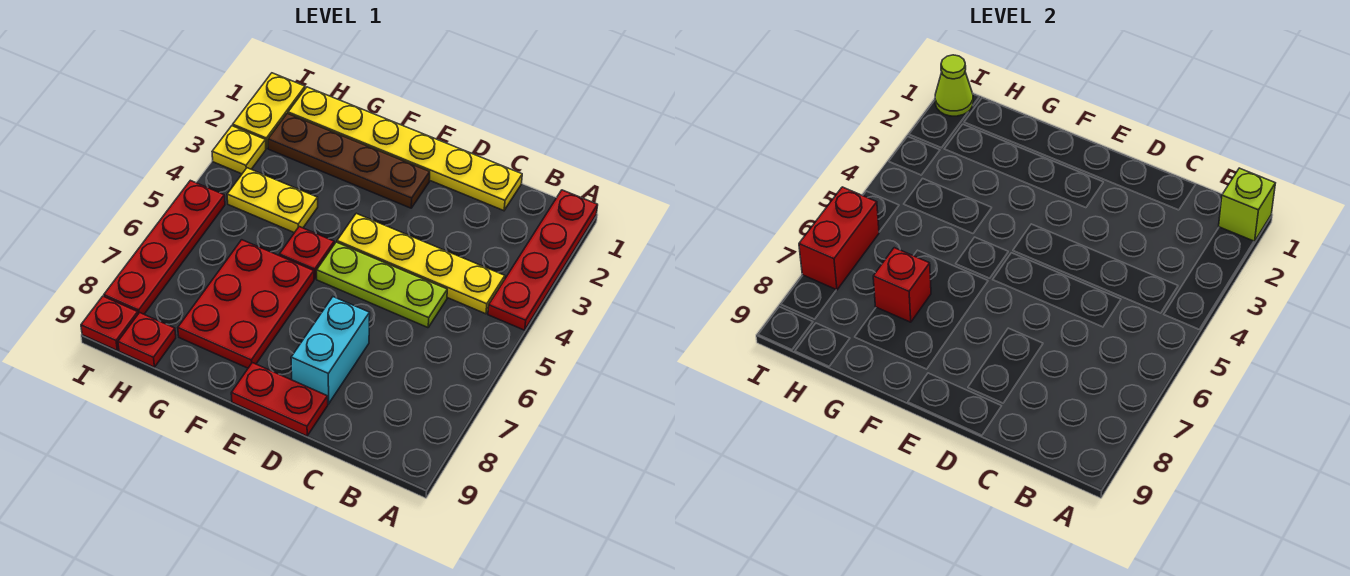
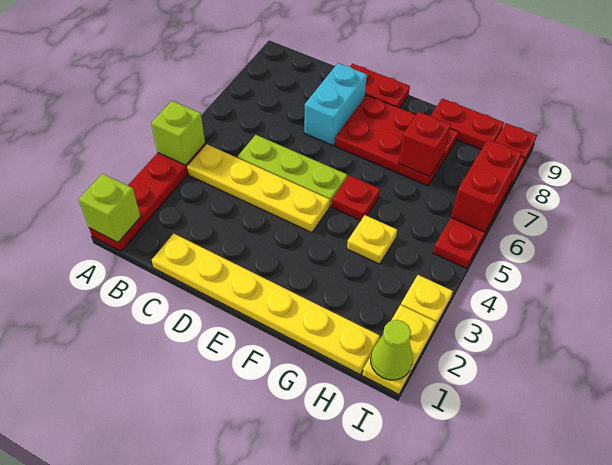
none -> lime brick A4 level 2
brown plate E2:H2 level 1 -> none
red plate F6:G8 level 1 -> red plate E7:G8 level 1
yellow plate G4:H4 level 1 -> yellow plate G4 level 1
red plate H9 level 1 -> red plate G9:H9 level 1

